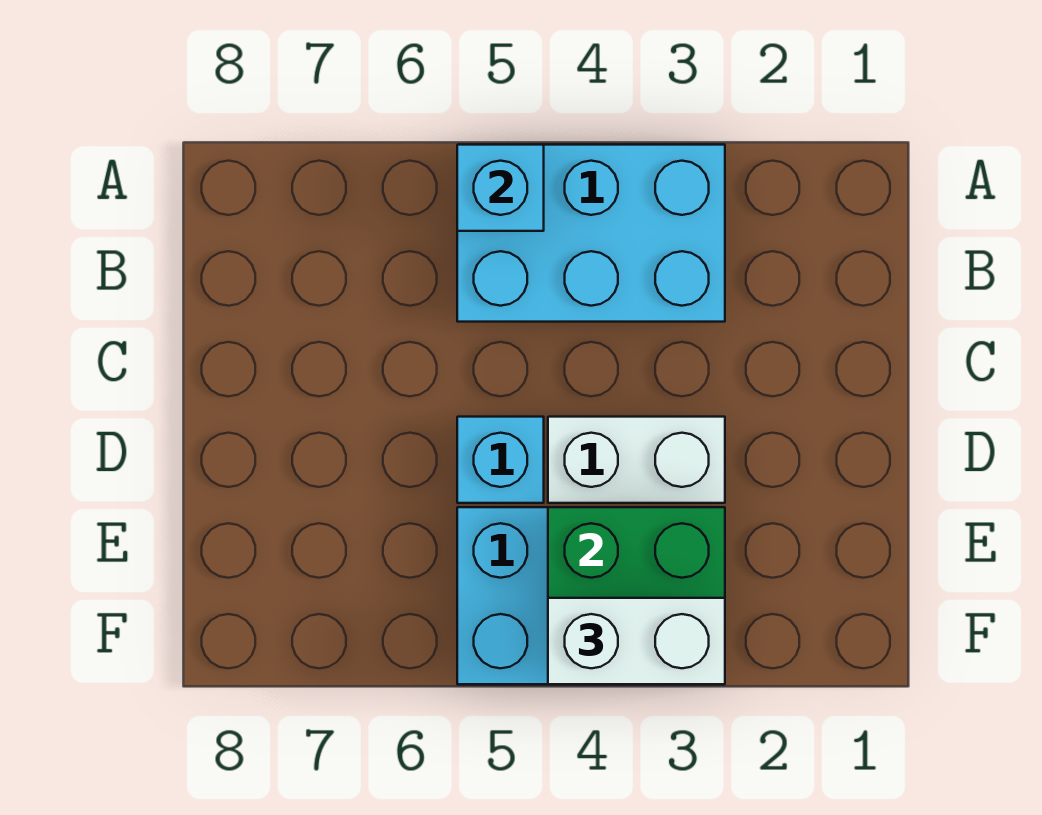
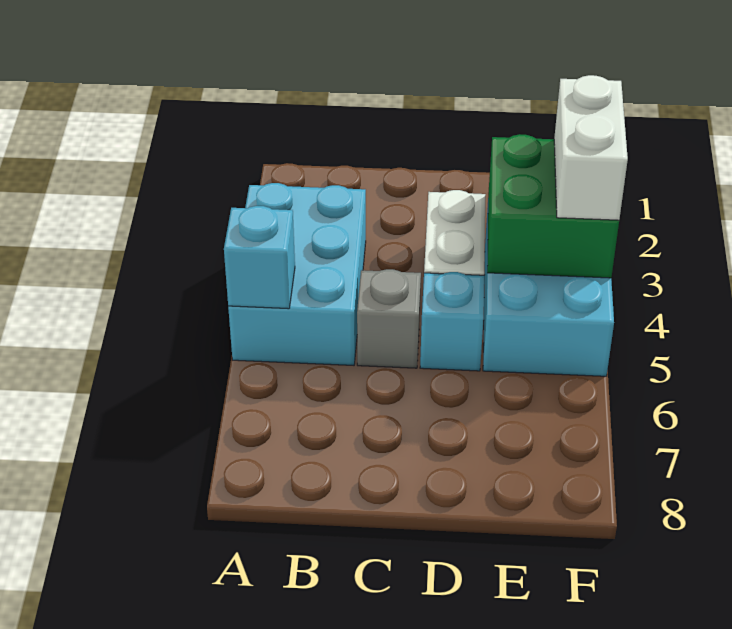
none -> grey brick C5 level 1

